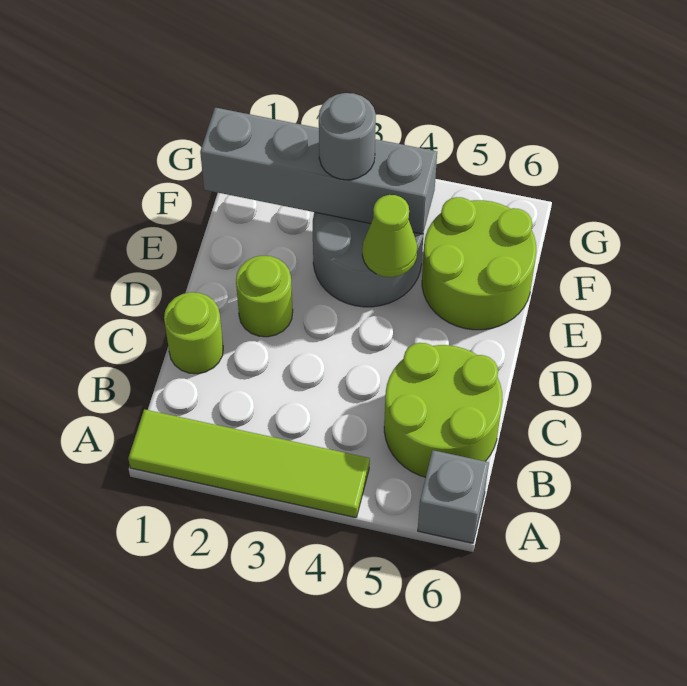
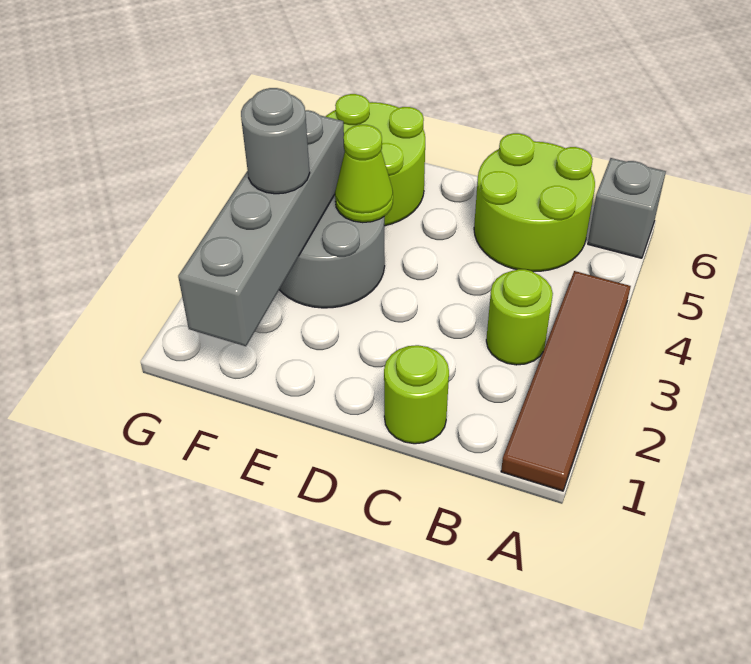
lime tile A1:A4 level 1 -> brown tile A1:A4 level 1
lime round brick D2 level 1 -> lime round brick B3 level 1

